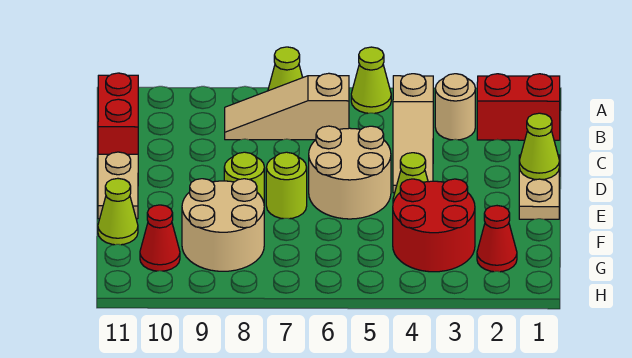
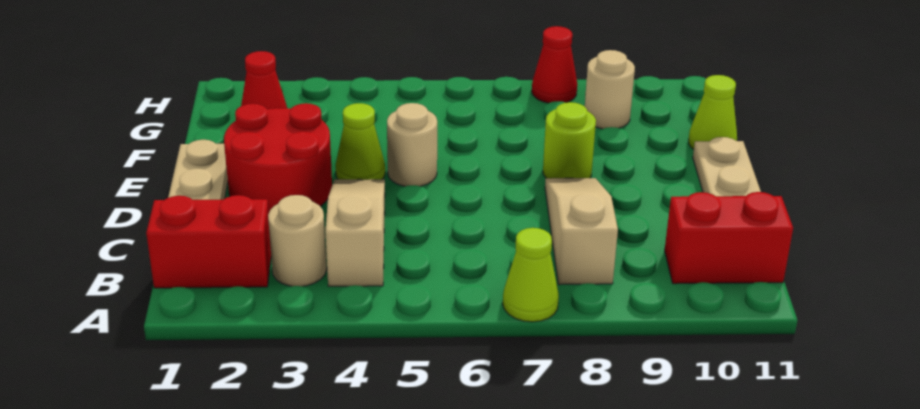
lime cone A5 level 1 -> none
tan slope B6:B8 level 1 top 6 -> tan slope B8:D8 level 1 top B
red brick B11:C11 level 1 -> red brick B10:B11 level 1
lime cone D1 level 2 -> none
tan round brick D5:E6 level 1 -> tan round brick E5 level 1
lime round brick E7 level 1 -> none
red round brick F3:G4 level 1 -> red round brick D2:E3 level 1
tan round brick F8:G9 level 1 -> tan round brick G9 level 1
red cone G10 level 1 -> red cone H8 level 1

